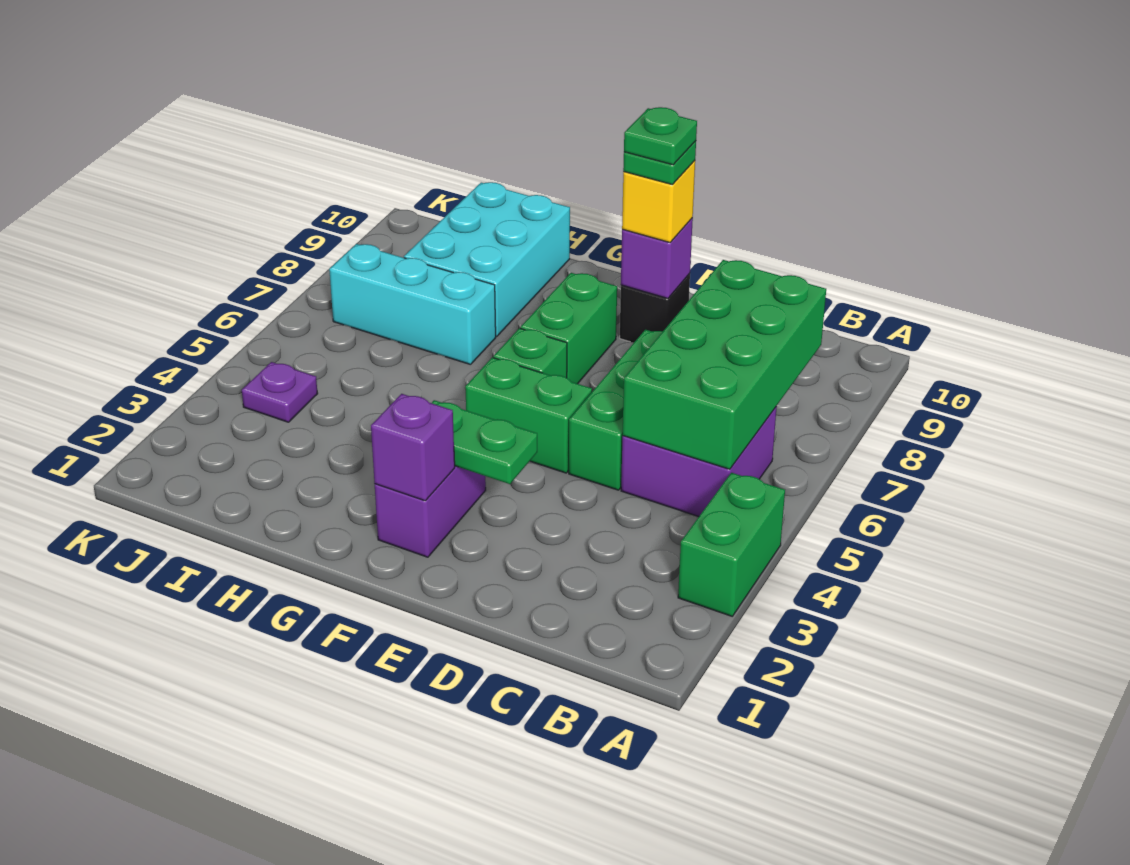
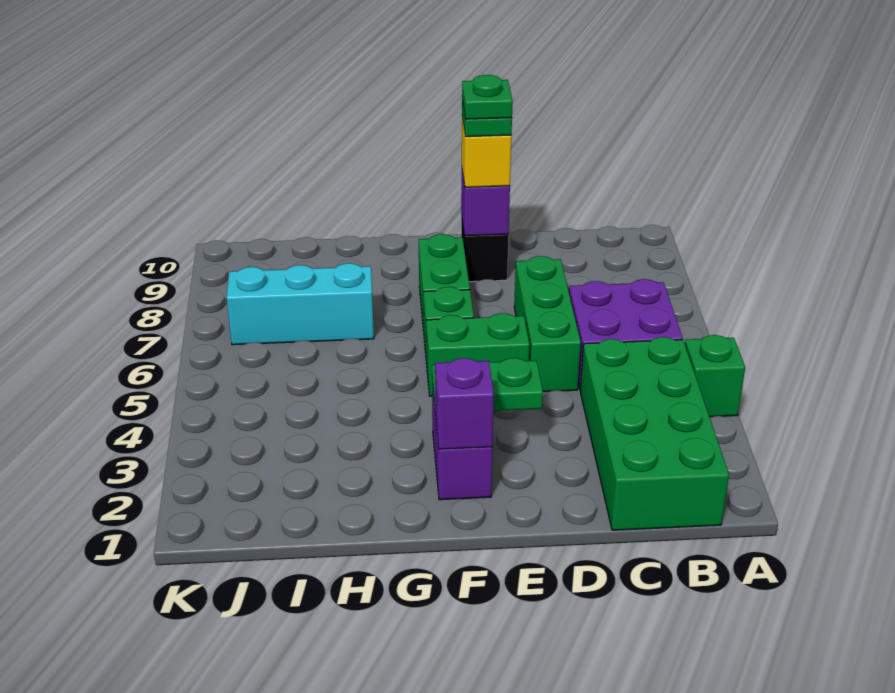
green brick A3:A4 level 1 -> green brick A4 level 1
green brick B5:C8 level 2 -> green brick B1:C4 level 1
cyan brick H8:I10 level 1 -> none
purple plate J4 level 1 -> none

